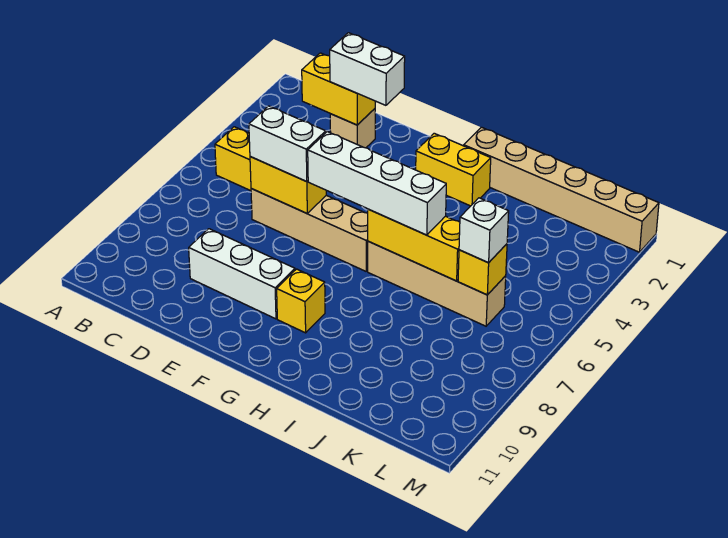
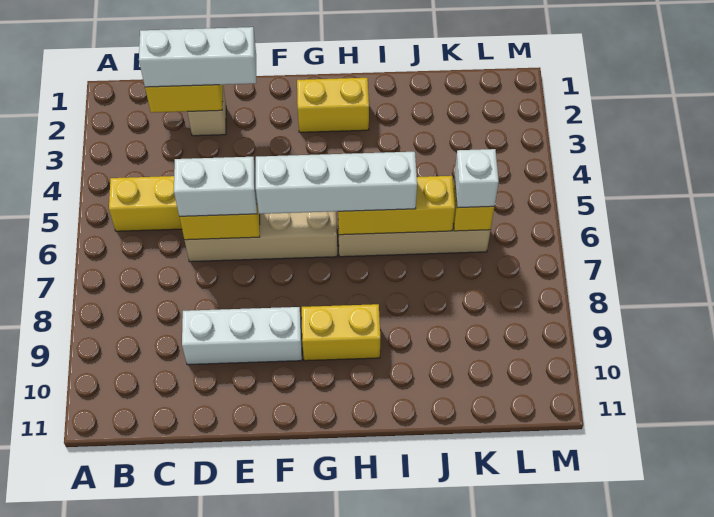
white brick D2:E2 level 3 -> white brick C2:E2 level 3
yellow brick G9 level 1 -> yellow brick G9:H9 level 1
tan brick H1:M1 level 1 -> none

